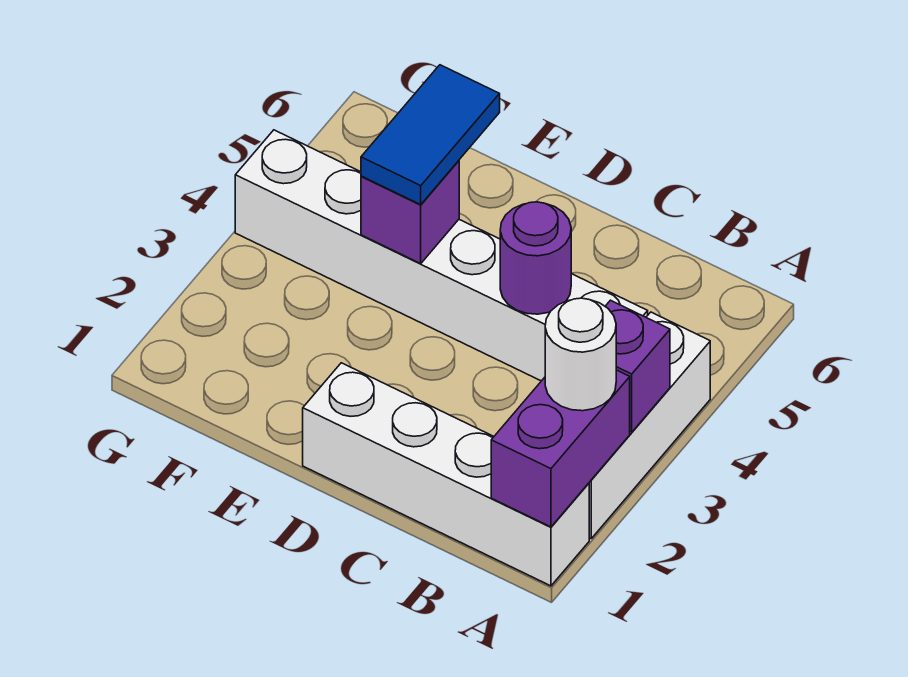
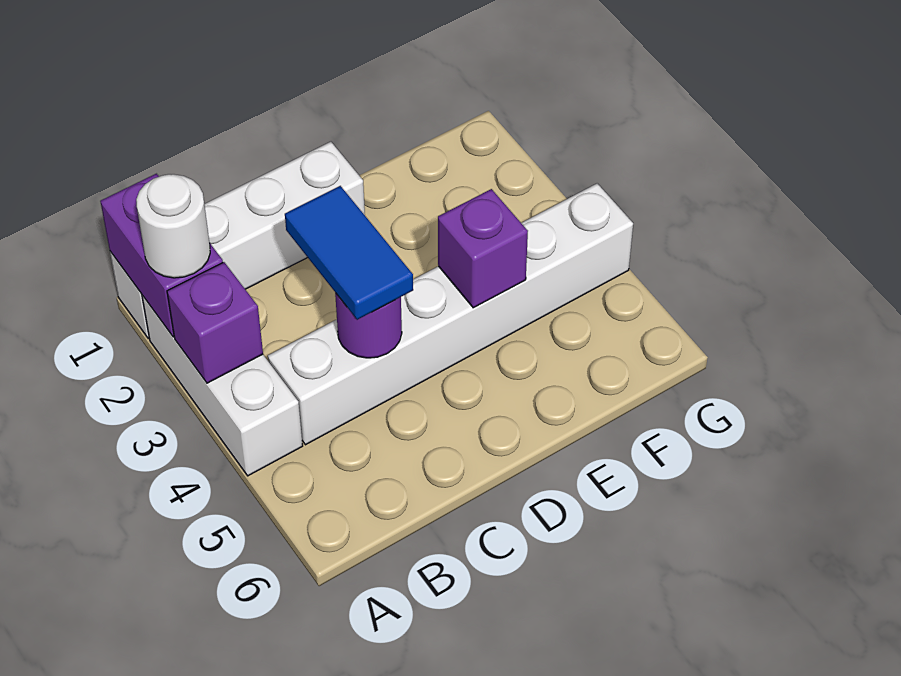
blue tile E4:E5 level 3 -> blue tile C3:C4 level 3

